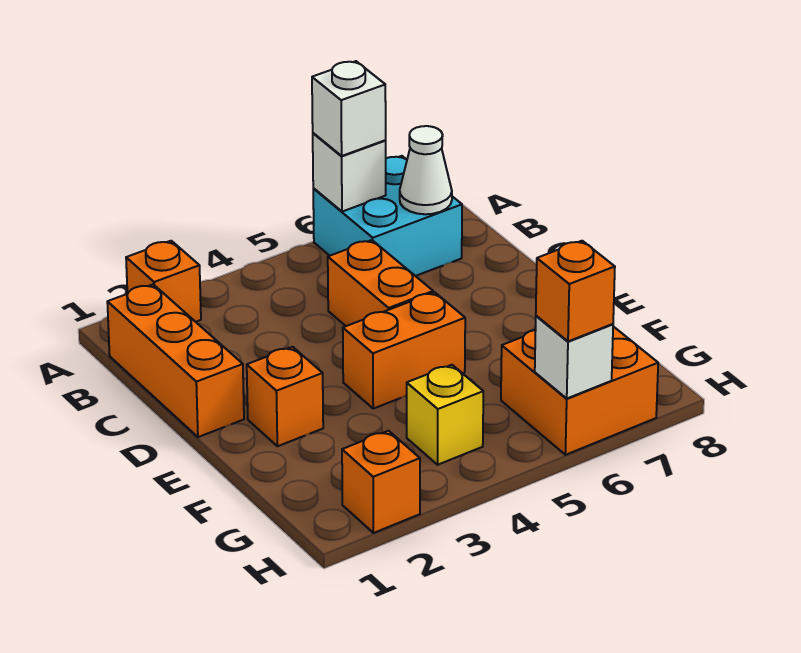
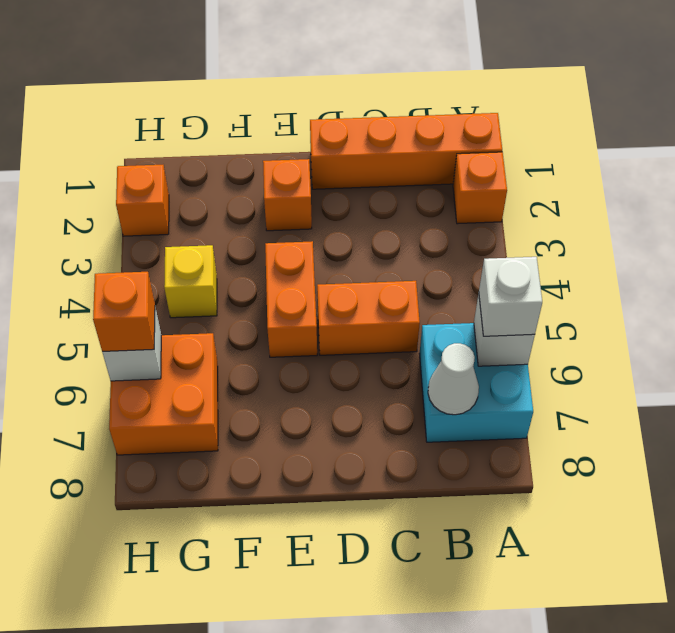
orange brick B1:D1 level 1 -> orange brick A1:D1 level 1

